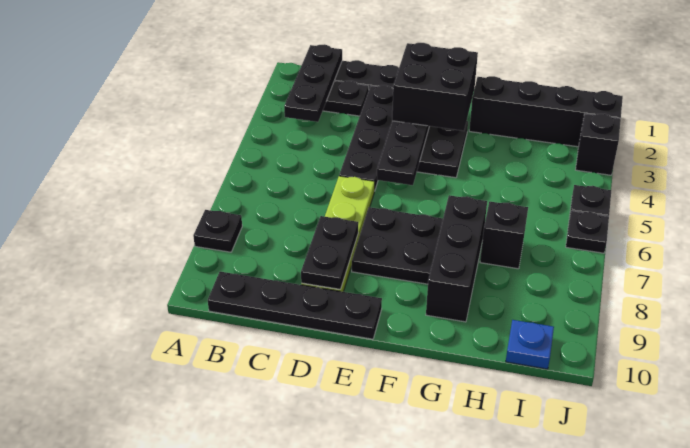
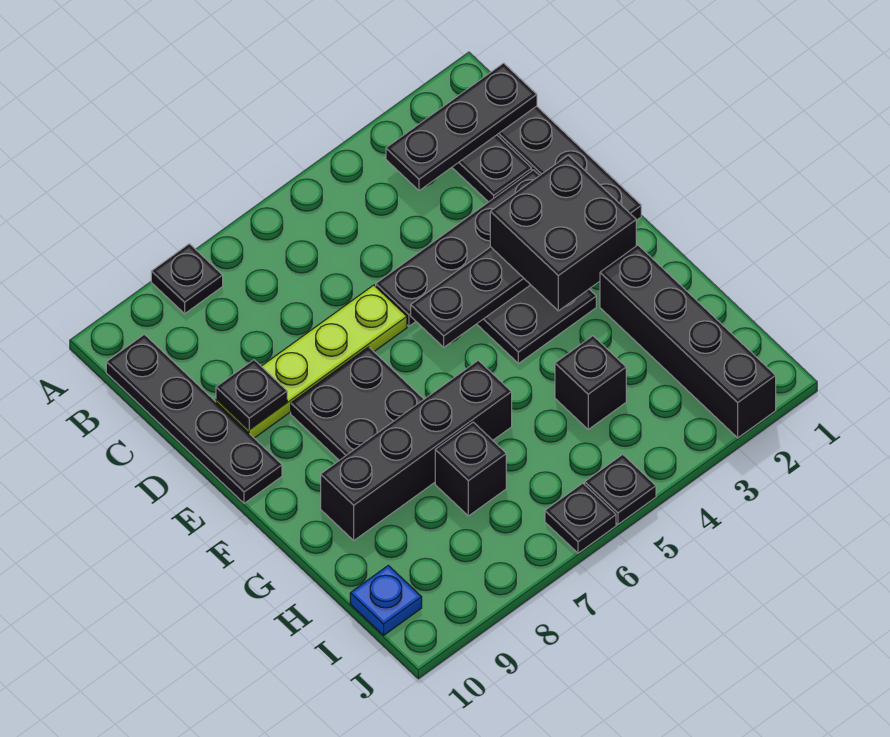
black plate D8:D9 level 2 -> black plate D9 level 2
black brick G7:G9 level 1 -> black brick G6:G9 level 1
black brick J3 level 1 -> black brick H4 level 1

